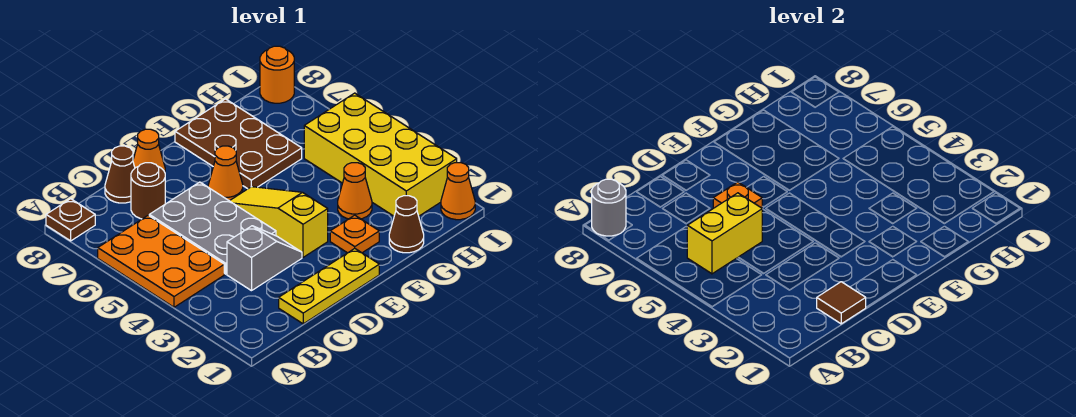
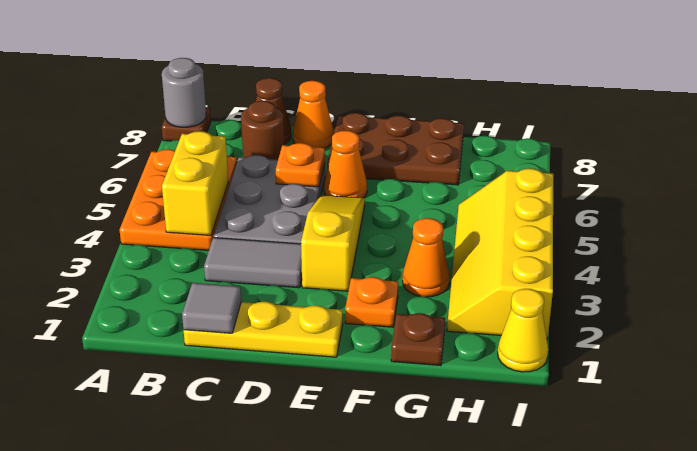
yellow brick B5:C5 level 2 -> yellow brick B4:B5 level 2
brown tile C1 level 2 -> grey tile C1 level 2
grey slope C3:D3 level 1 top C -> grey tile C3:D3 level 1
brown plate F6:G8 level 1 -> brown plate E7:G8 level 1
brown cone G1 level 1 -> brown plate G1 level 1
yellow brick H2:I5 level 1 -> yellow slope H2:I5 level 1 top I
orange cone I1 level 1 -> yellow cone I1 level 1
orange round brick I8 level 1 -> none

